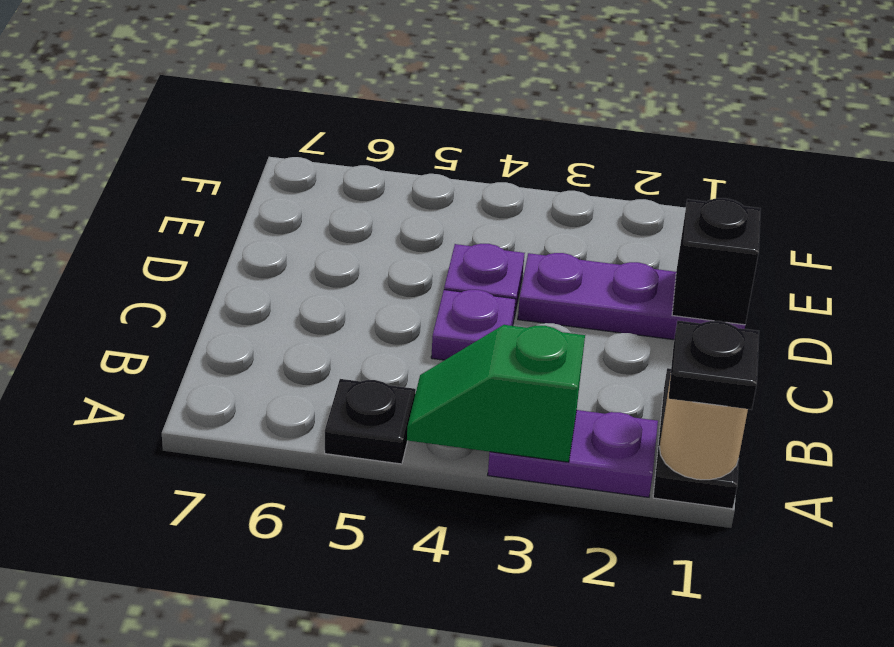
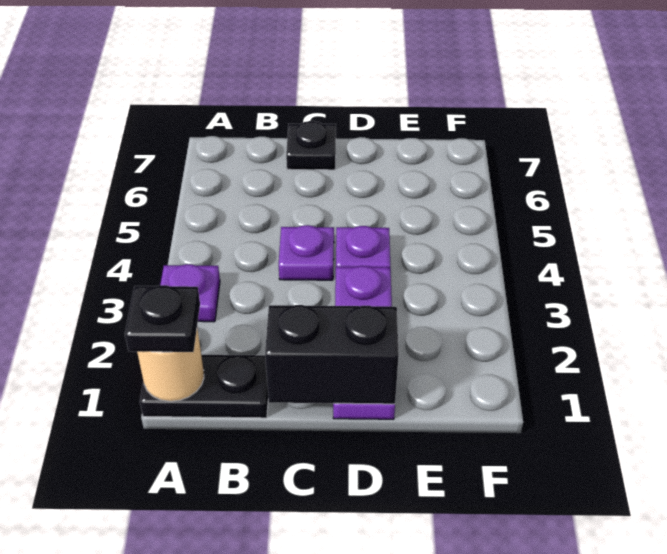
purple plate A2:A3 level 1 -> purple plate A3 level 1
green slope A3:A4 level 2 top 3 -> none
black plate A5 level 1 -> black plate C7 level 1
black brick D1 level 2 -> black brick C1:D1 level 2

